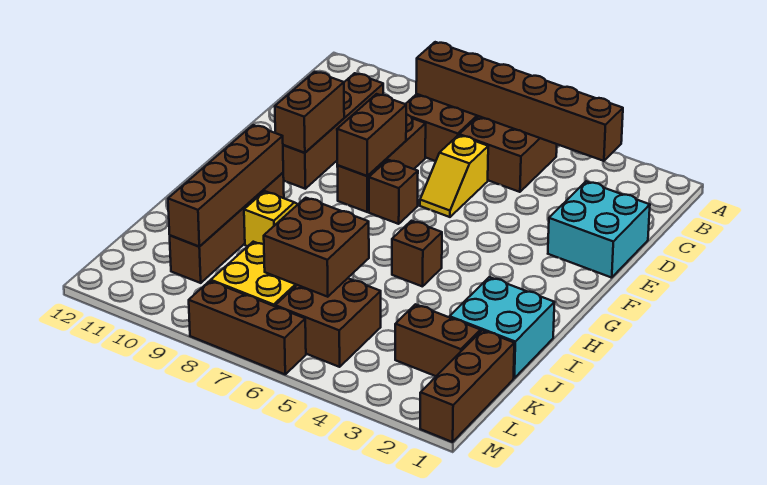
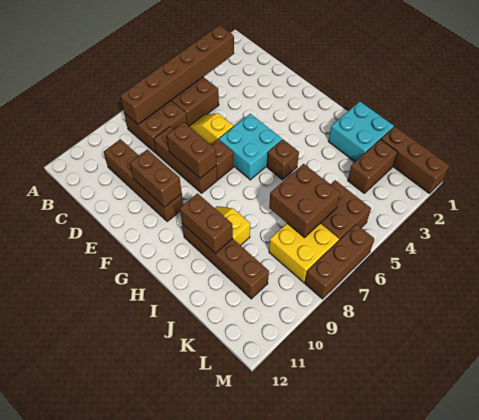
cyan brick D1:E2 level 1 -> cyan brick F5:G6 level 1
yellow slope D6:E6 level 1 top D -> yellow slope D6:E6 level 1 top E
brown brick H10:K10 level 2 -> brown brick H10:I10 level 2

